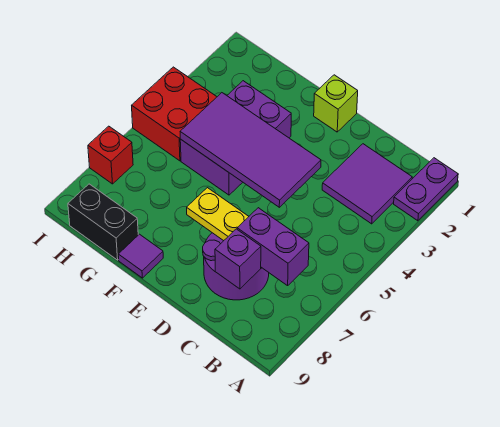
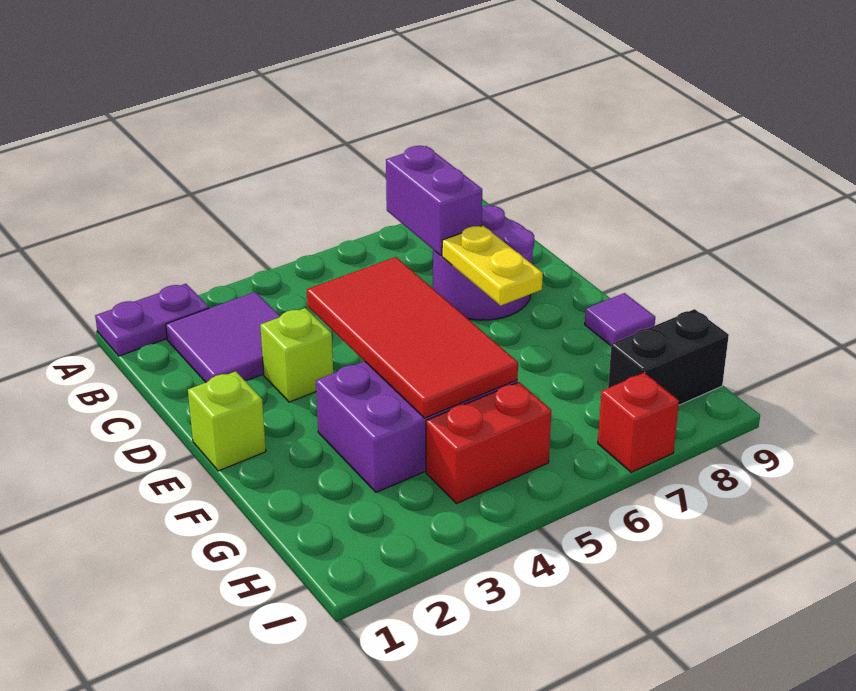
purple brick C8 level 2 -> none
none -> lime brick D3 level 1
purple tile D4:G5 level 2 -> red tile D4:G5 level 2
black brick G9:H9 level 1 -> black brick H8:H9 level 1
red brick H4:I5 level 1 -> red brick H4:H5 level 1

